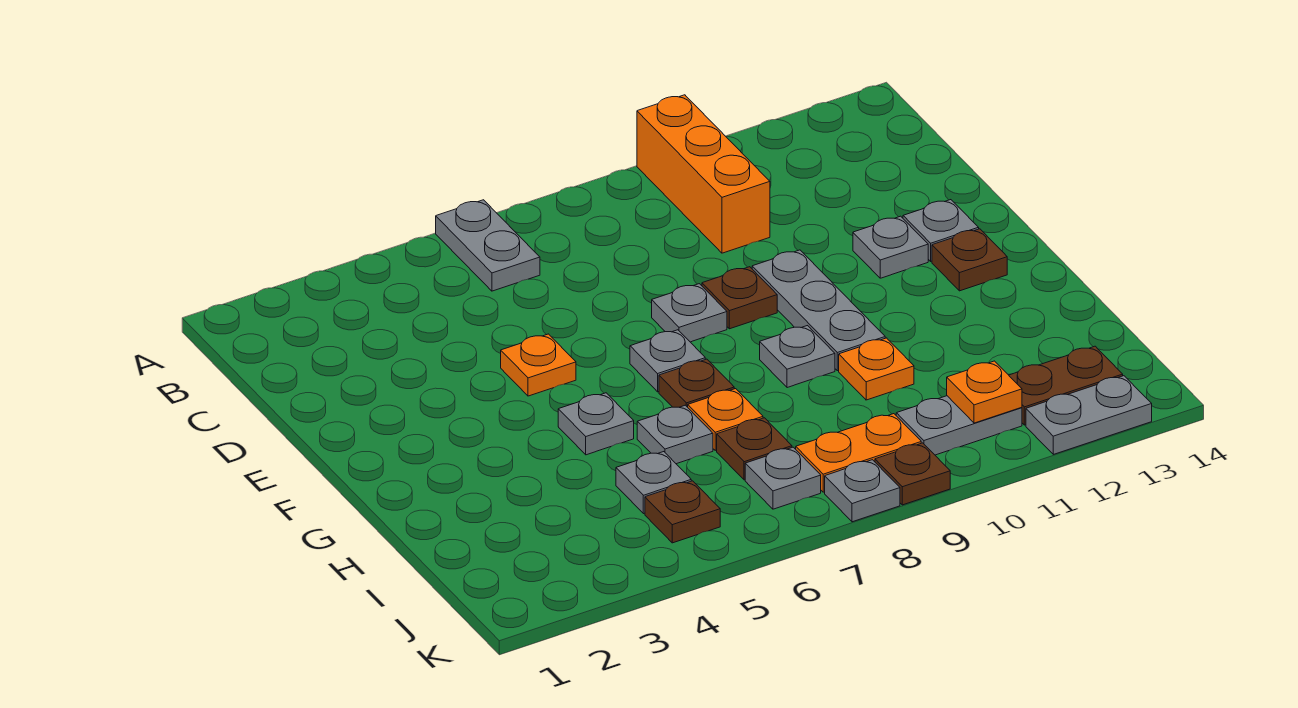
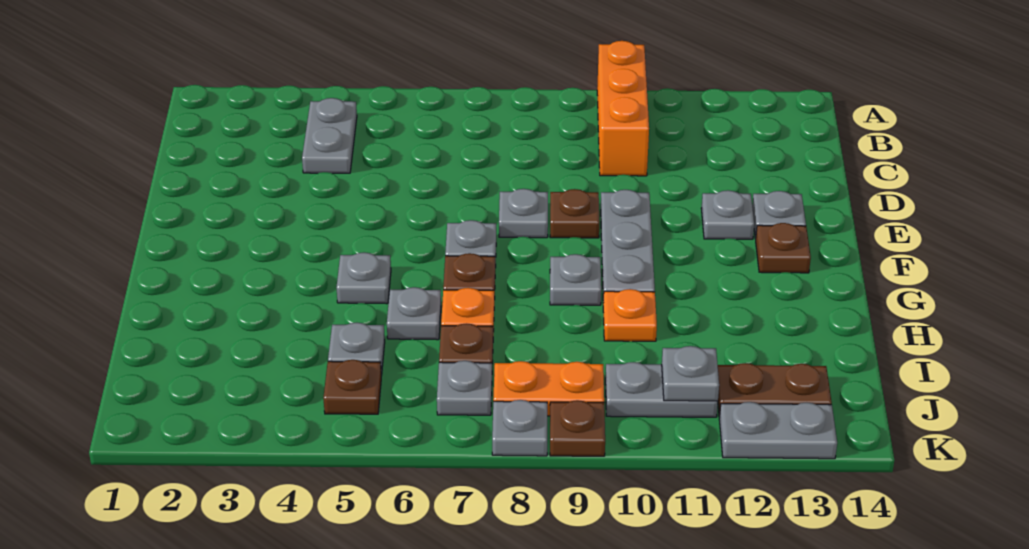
grey plate A6:B6 level 1 -> grey plate B4:C4 level 1
orange plate E5 level 1 -> none
orange plate J11 level 2 -> grey plate J11 level 2

